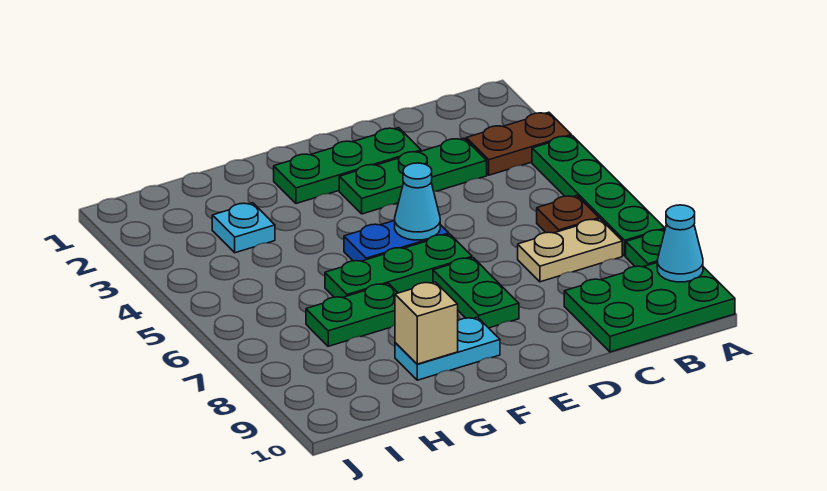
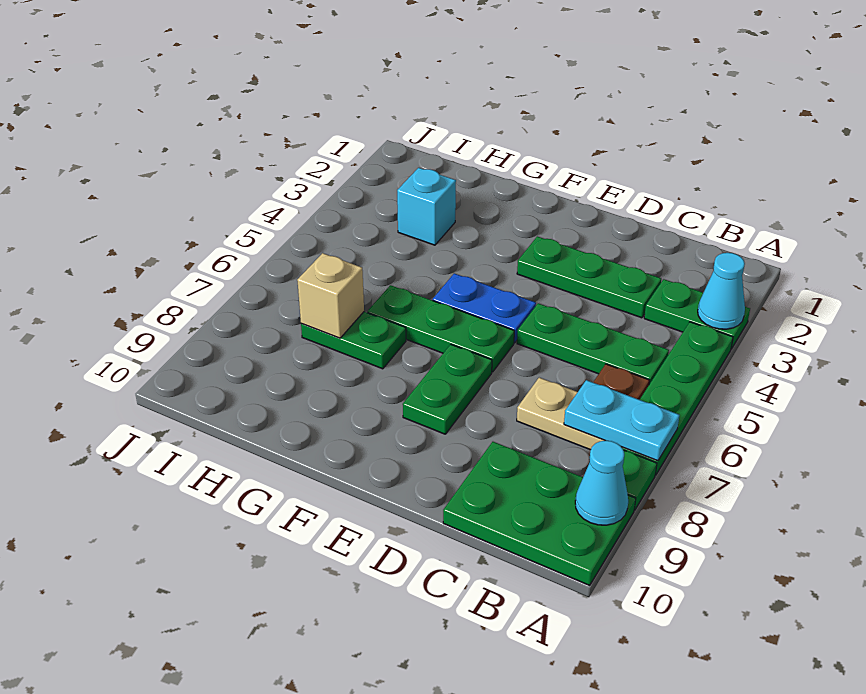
brown plate A3:B3 level 1 -> green plate A3:B3 level 1
green plate D2:F2 level 1 -> green plate B5:D5 level 1
cyan cone E5 level 2 -> cyan cone A3 level 2
cyan plate F9:G9 level 1 -> cyan plate A7:B7 level 2
tan brick G9 level 2 -> tan brick H7 level 2
cyan plate H3 level 1 -> cyan brick H3 level 1

